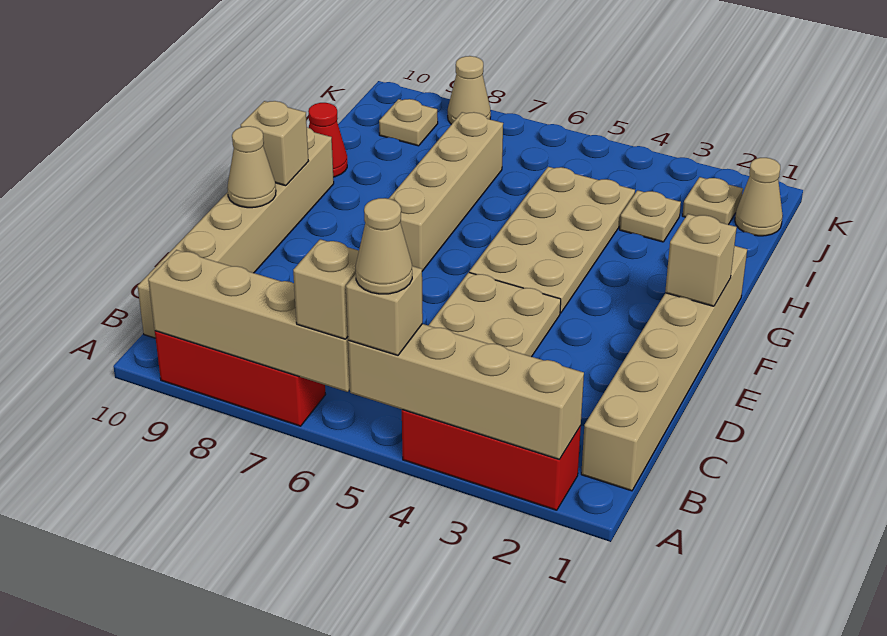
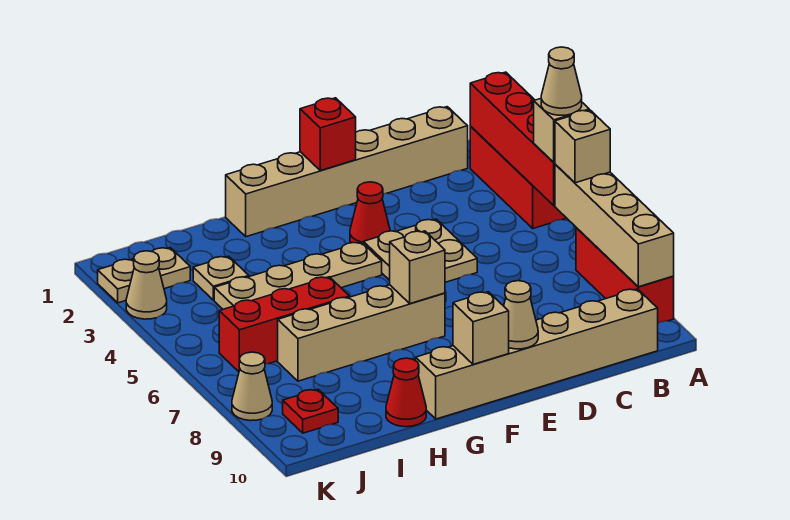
tan brick A2:A5 level 2 -> red brick A2:A5 level 2
none -> red brick E1 level 2
none -> red cone E3 level 1
tan brick F1 level 2 -> tan brick F7 level 2
tan plate F4:I5 level 1 -> tan plate F4:I4 level 1
none -> red brick H6:J6 level 1
tan cone J1 level 1 -> tan cone K3 level 1
tan plate J2 level 1 -> tan plate J2:K2 level 1
tan plate J9 level 1 -> red plate J9 level 1

